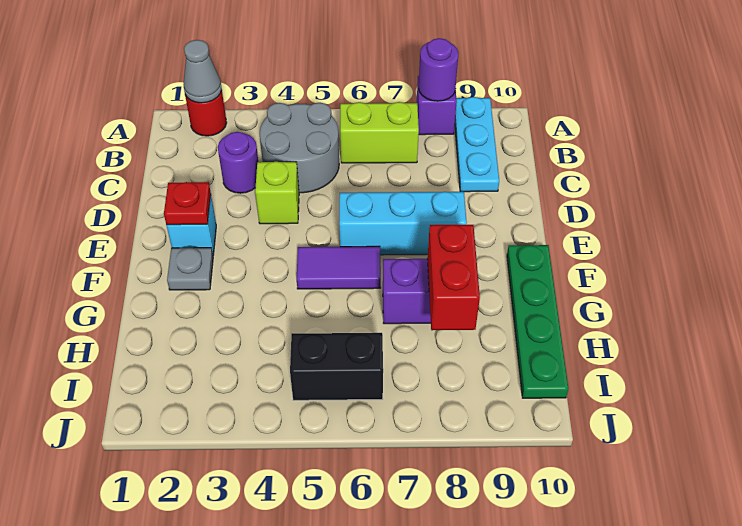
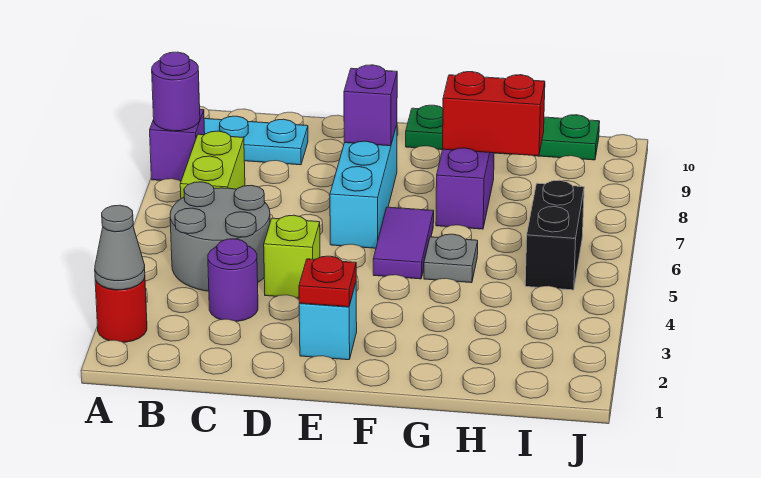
none -> purple brick E8 level 2
grey plate F2 level 1 -> grey plate G5 level 1

